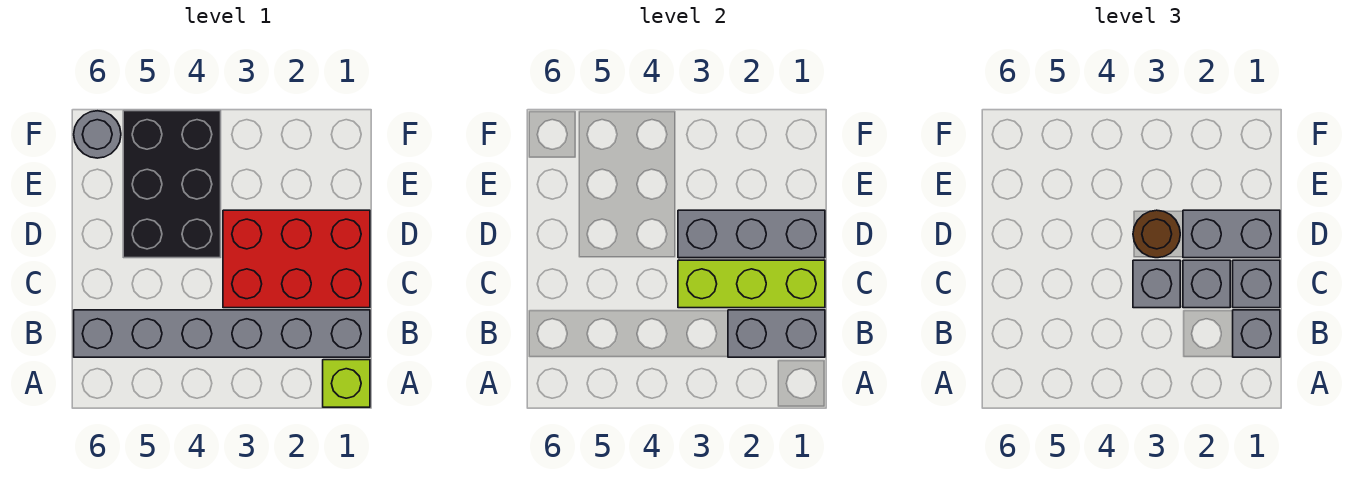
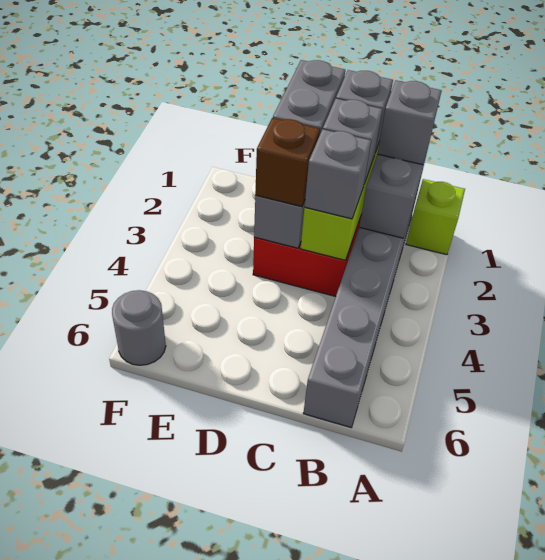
brown round brick D3 level 3 -> brown brick D3 level 3
black brick D4:F5 level 1 -> none

